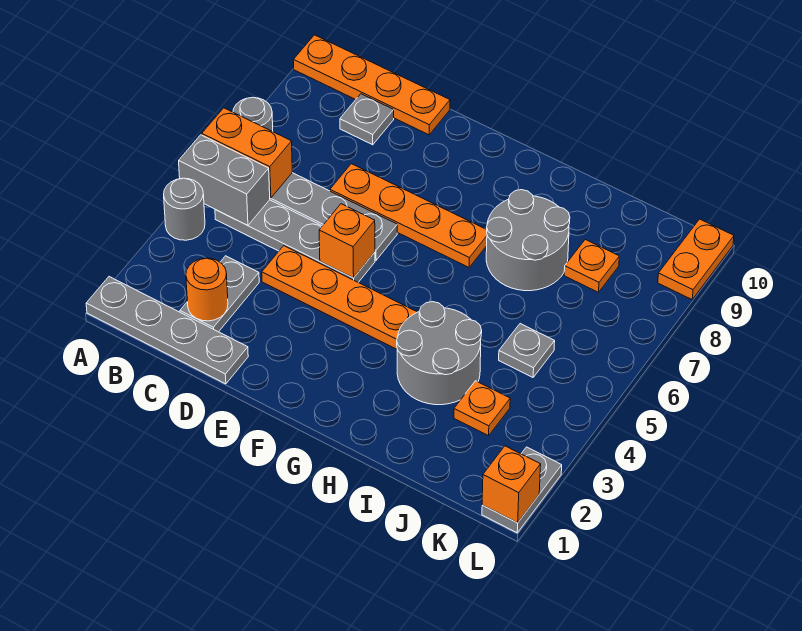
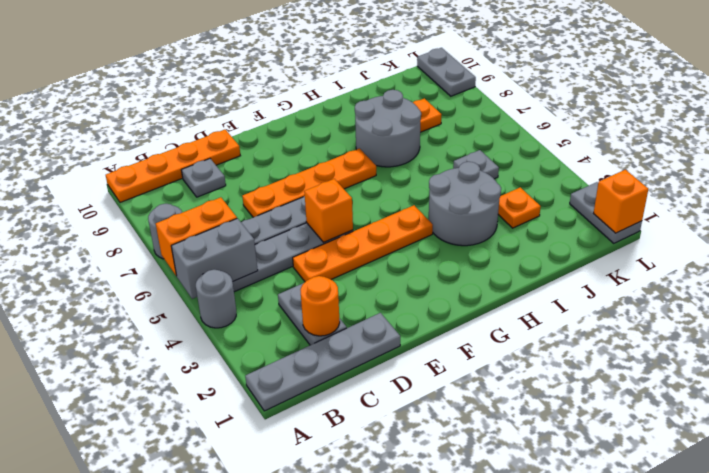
orange plate L9:L10 level 1 -> grey plate L9:L10 level 1

